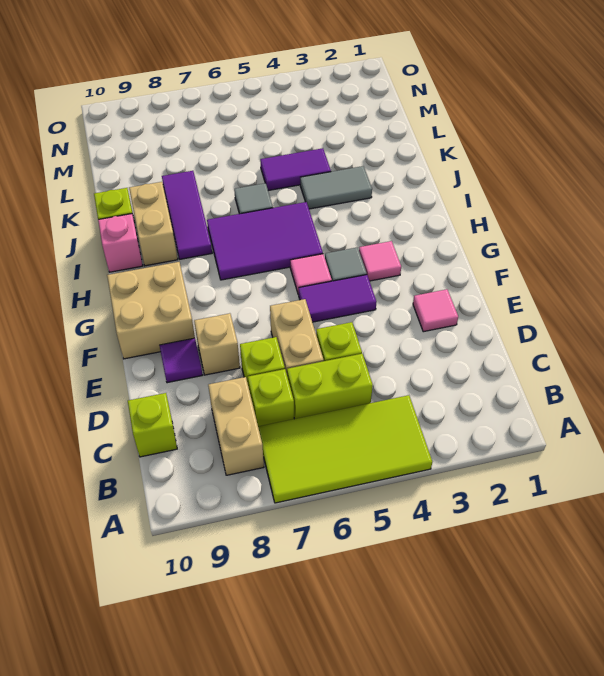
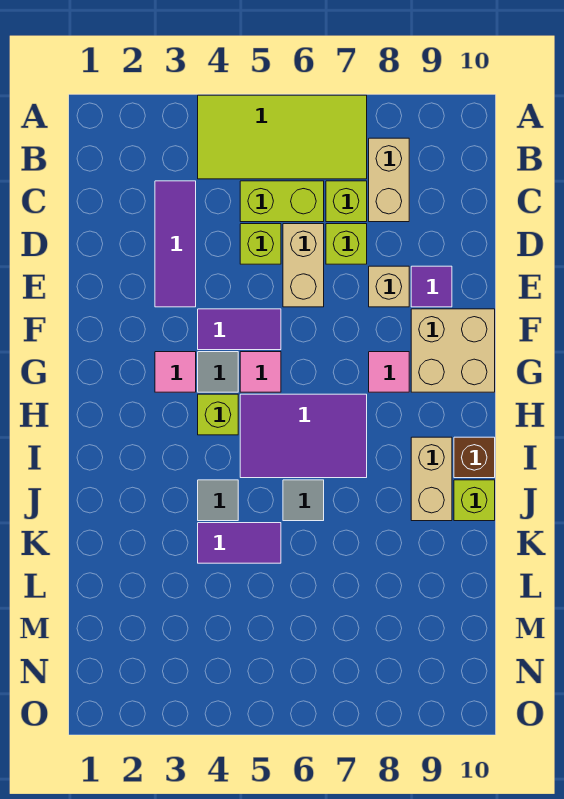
lime brick C10 level 1 -> lime brick H4 level 1
pink tile E2 level 1 -> pink tile G8 level 1
purple tile I8:K8 level 1 -> purple tile C3:E3 level 1
pink brick I10 level 1 -> brown brick I10 level 1
grey tile J3:J4 level 1 -> grey tile J4 level 1

